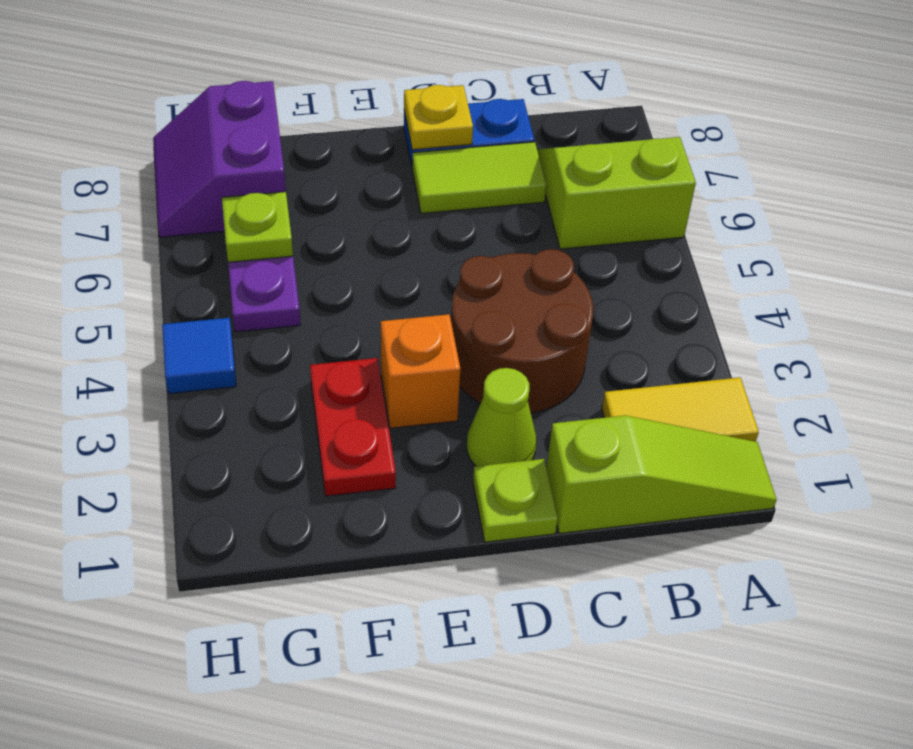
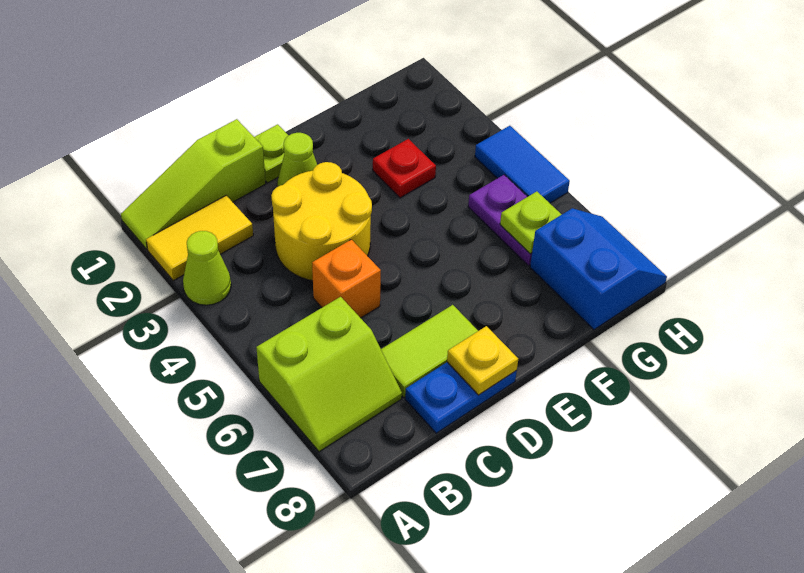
none -> lime cone A3 level 1
brown round brick C3:D4 level 1 -> yellow round brick C3:D4 level 1
orange brick E3 level 1 -> orange brick C5 level 1
red plate F2:F3 level 1 -> red plate F3 level 1
purple slope G7:H8 level 1 top G -> blue slope G7:H8 level 1 top G
blue tile H4 level 1 -> blue tile H4:H5 level 1

